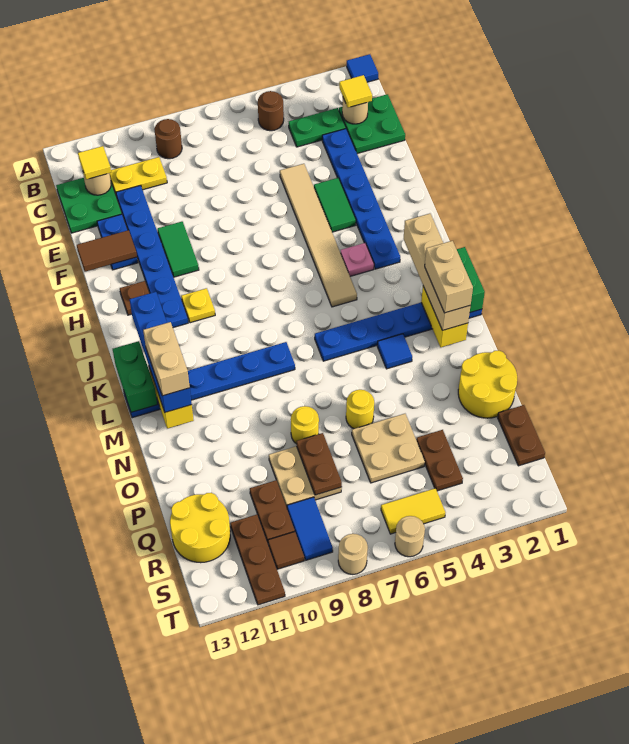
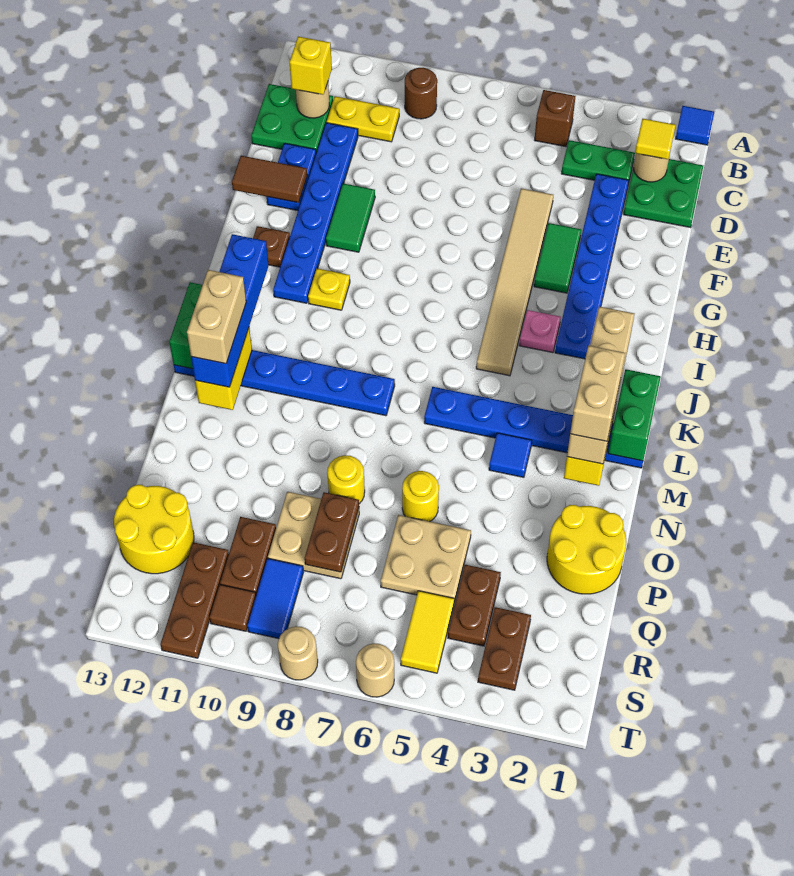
brown round brick B5 level 1 -> brown brick B5 level 1
yellow tile C12 level 3 -> yellow brick C12 level 3
brown plate Q1:R1 level 1 -> brown plate R3:S3 level 1
yellow tile S5:S6 level 1 -> yellow tile R5:S5 level 1

